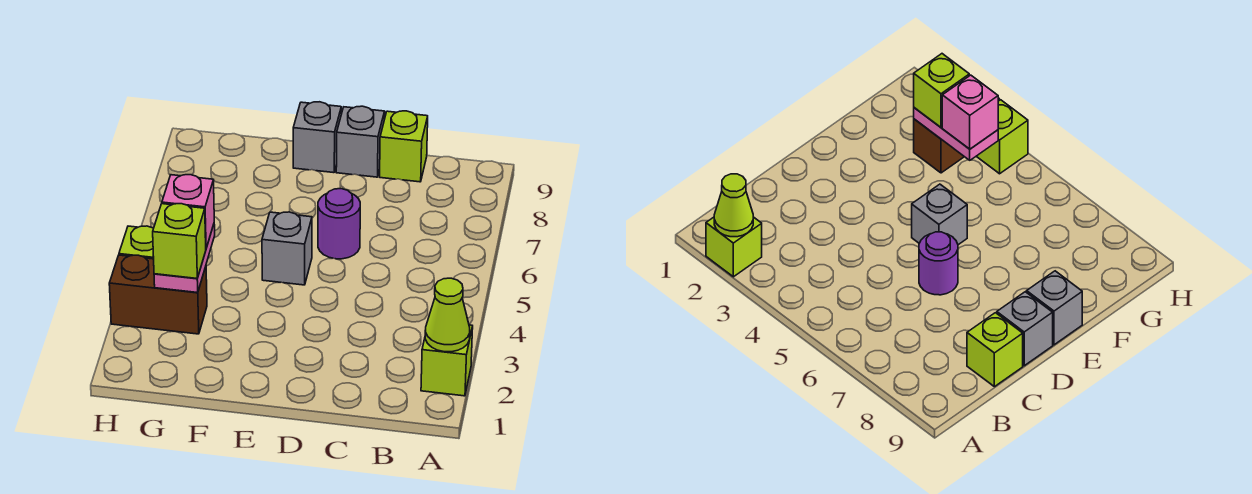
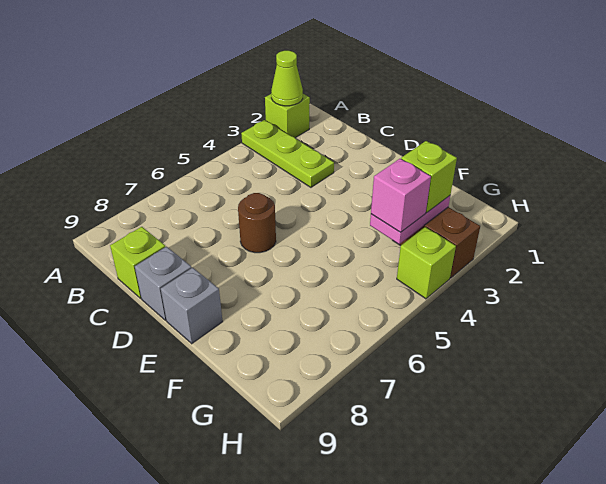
none -> lime plate A3:C3 level 1
purple round brick D6 level 1 -> brown round brick D6 level 1
grey brick E5 level 1 -> none

